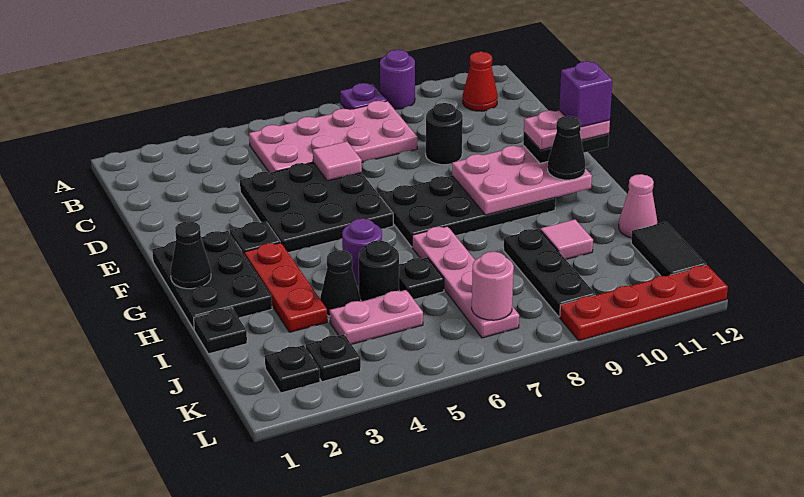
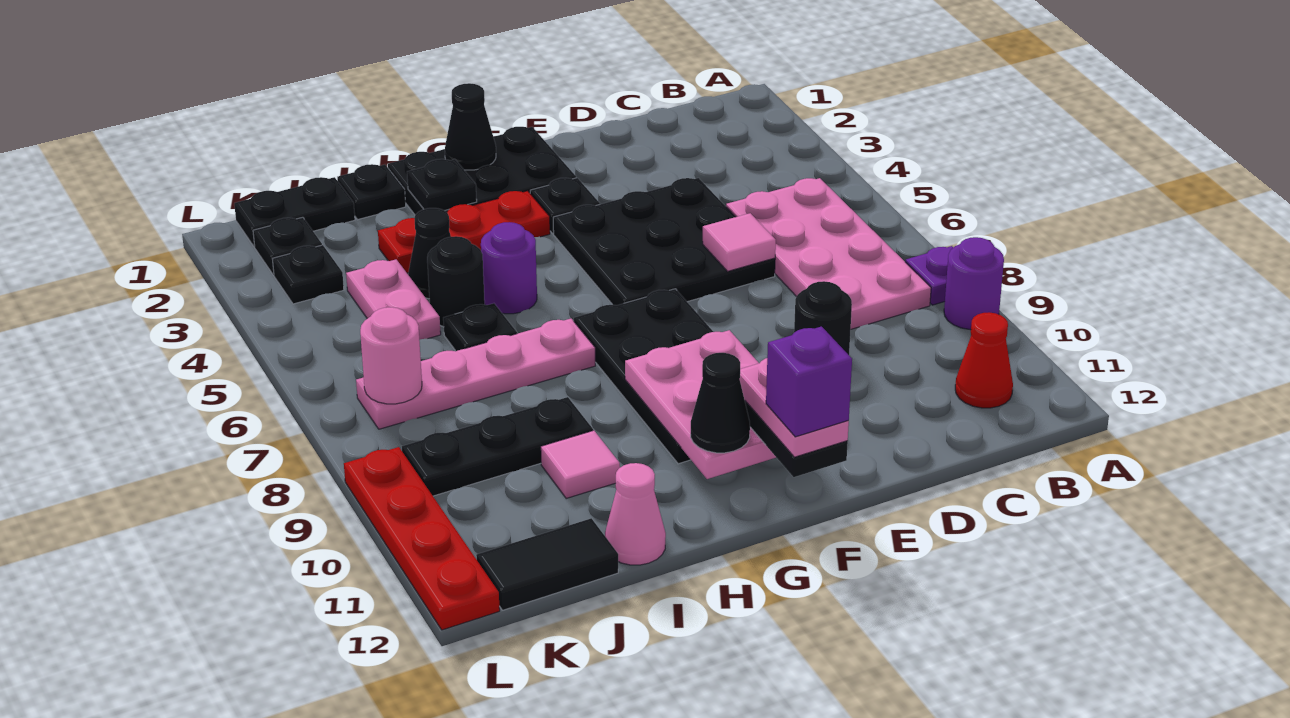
none -> black plate H2 level 2
none -> black plate J1:K1 level 1

